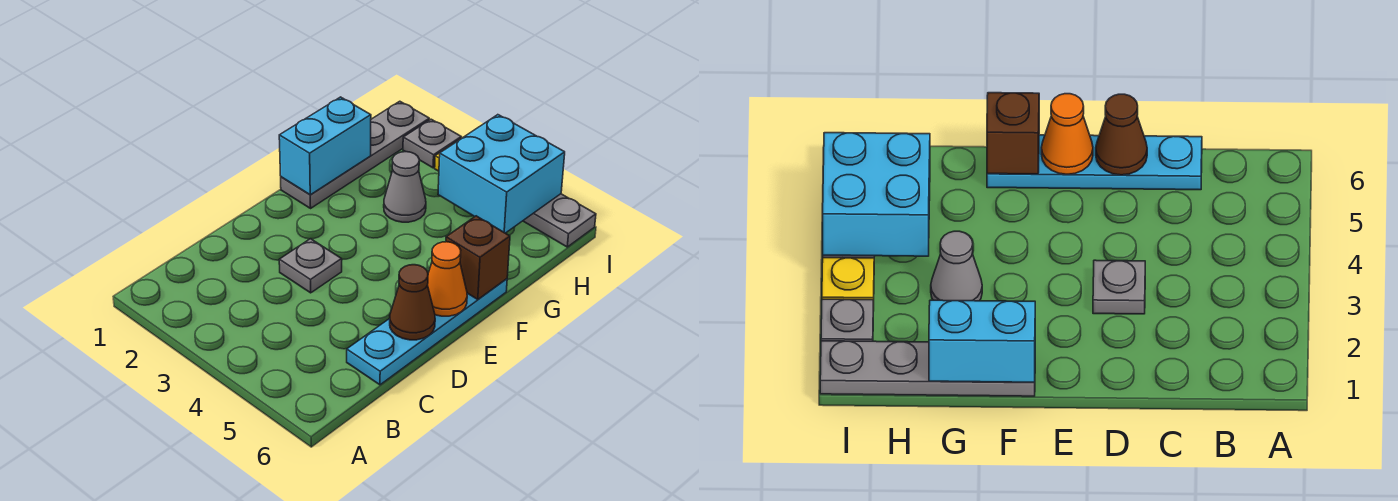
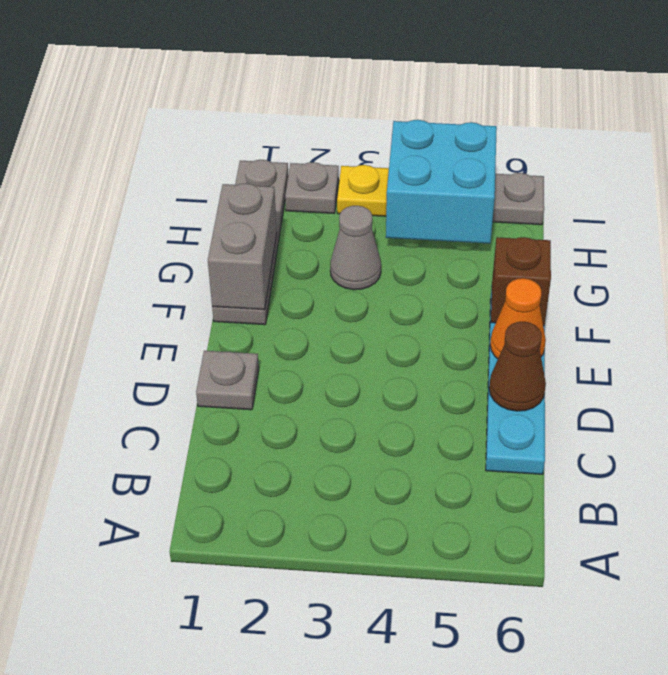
grey plate D3 level 1 -> grey plate D1 level 1
cyan brick F1:G1 level 2 -> grey brick F1:G1 level 2

